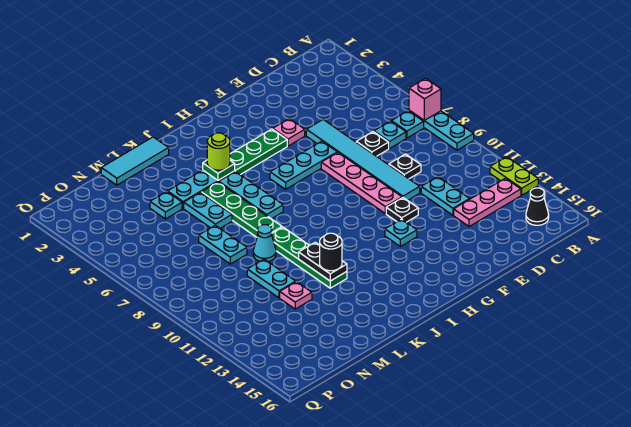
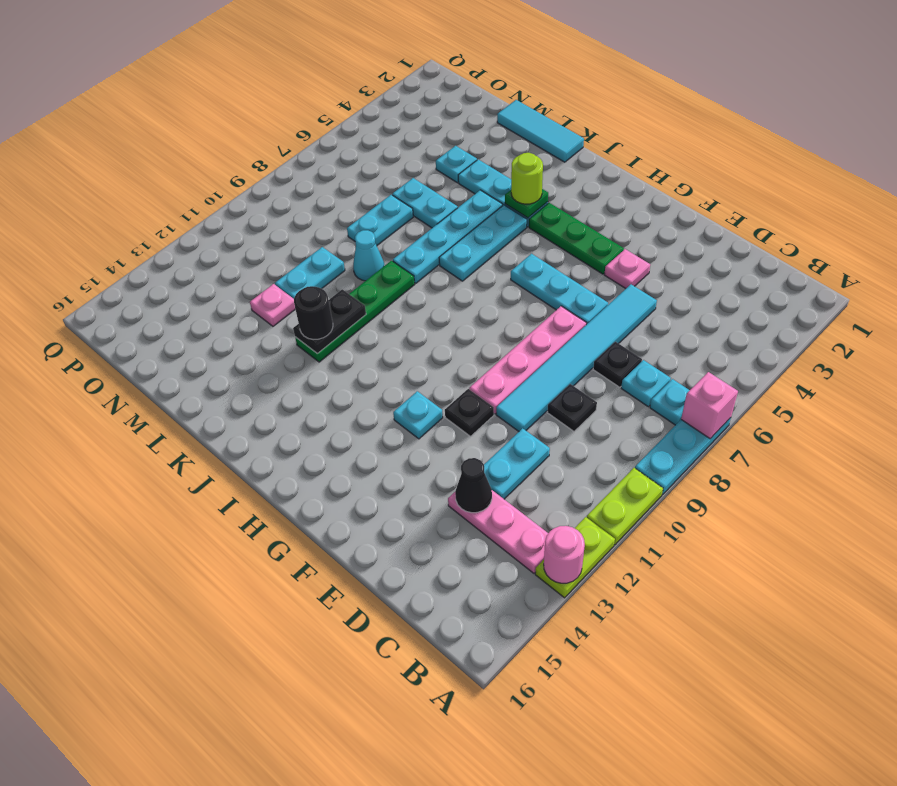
none -> lime plate A10:A11 level 1
none -> pink round brick A13 level 2
black cone B15 level 1 -> black cone D13 level 2
green plate K5:K8 level 1 -> cyan plate K5:K8 level 1
cyan plate L5:L6 level 1 -> cyan plate L6:M6 level 1

